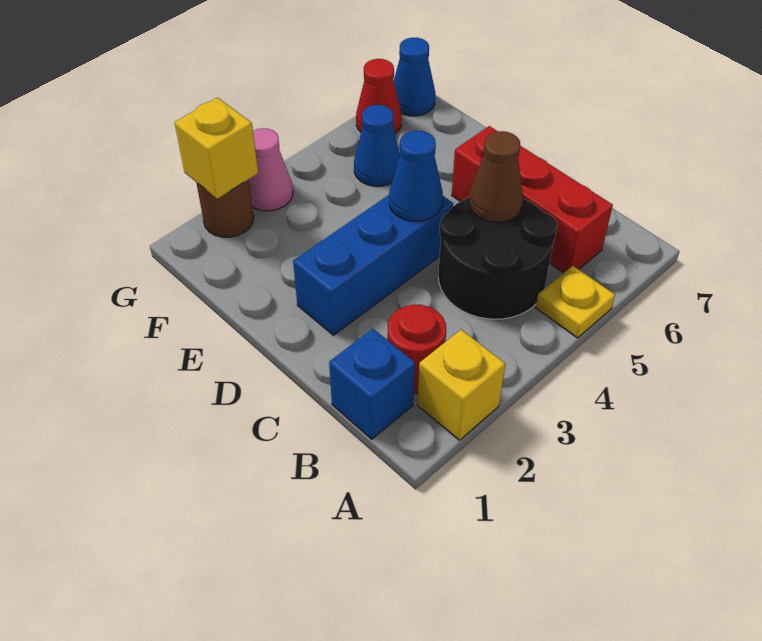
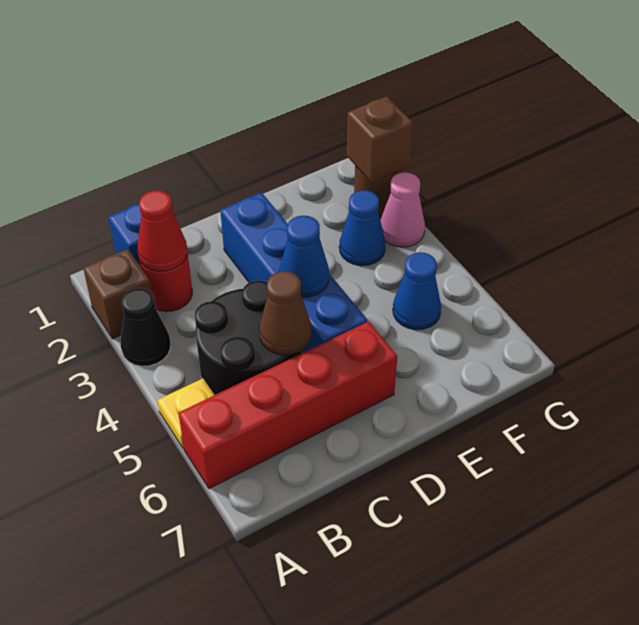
yellow brick A2 level 1 -> brown brick A2 level 1
none -> black cone A3 level 1
red brick B6:D6 level 1 -> red brick A6:D6 level 1
blue brick D2:D4 level 1 -> blue brick D2:D5 level 1
yellow brick G2 level 2 -> brown brick G2 level 2
red cone G6 level 1 -> red cone B2 level 2
blue cone G7 level 1 -> blue cone F3 level 1

